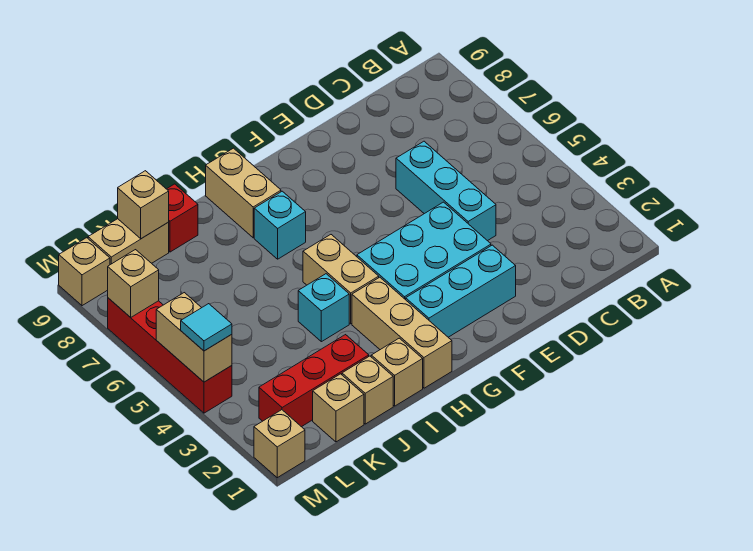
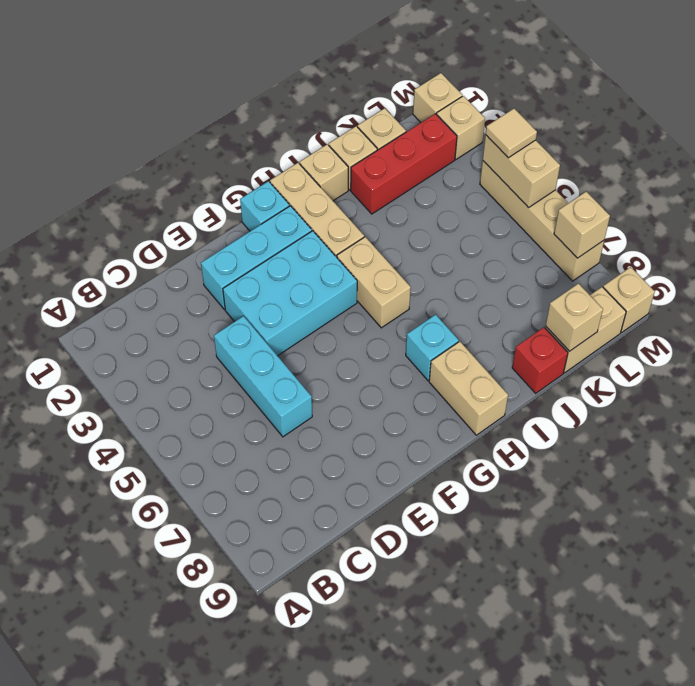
cyan brick I4 level 1 -> cyan brick G1 level 1
none -> tan brick M2 level 1
red brick M4:M7 level 1 -> tan brick M4:M7 level 1
cyan tile M4 level 3 -> tan tile M4 level 3

